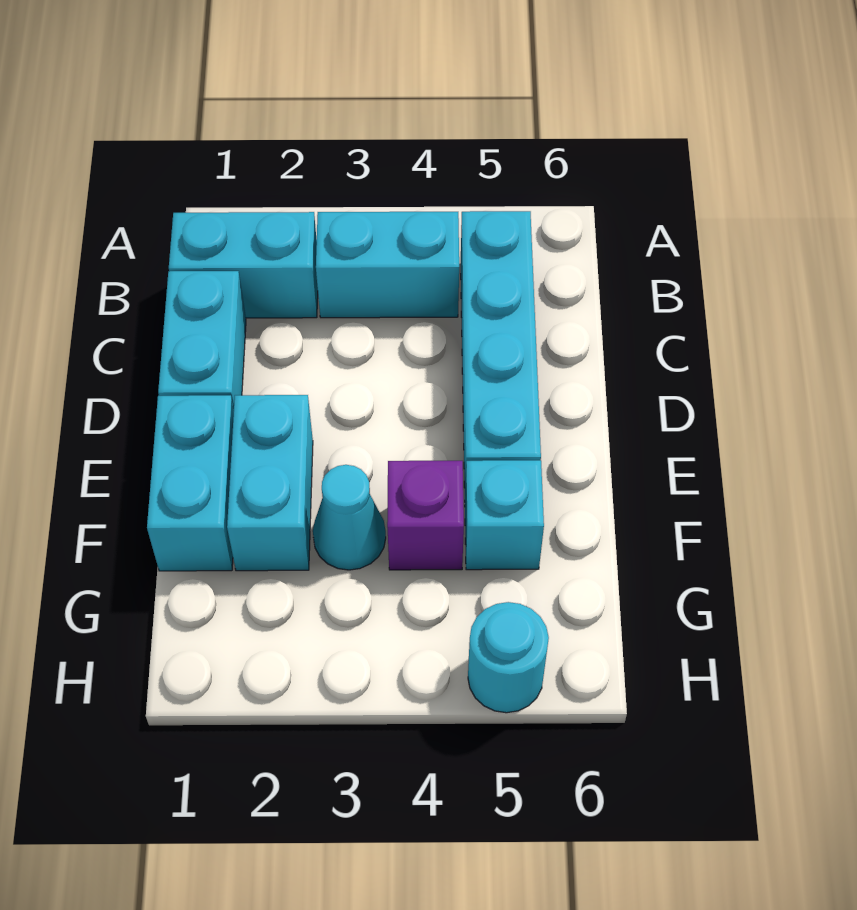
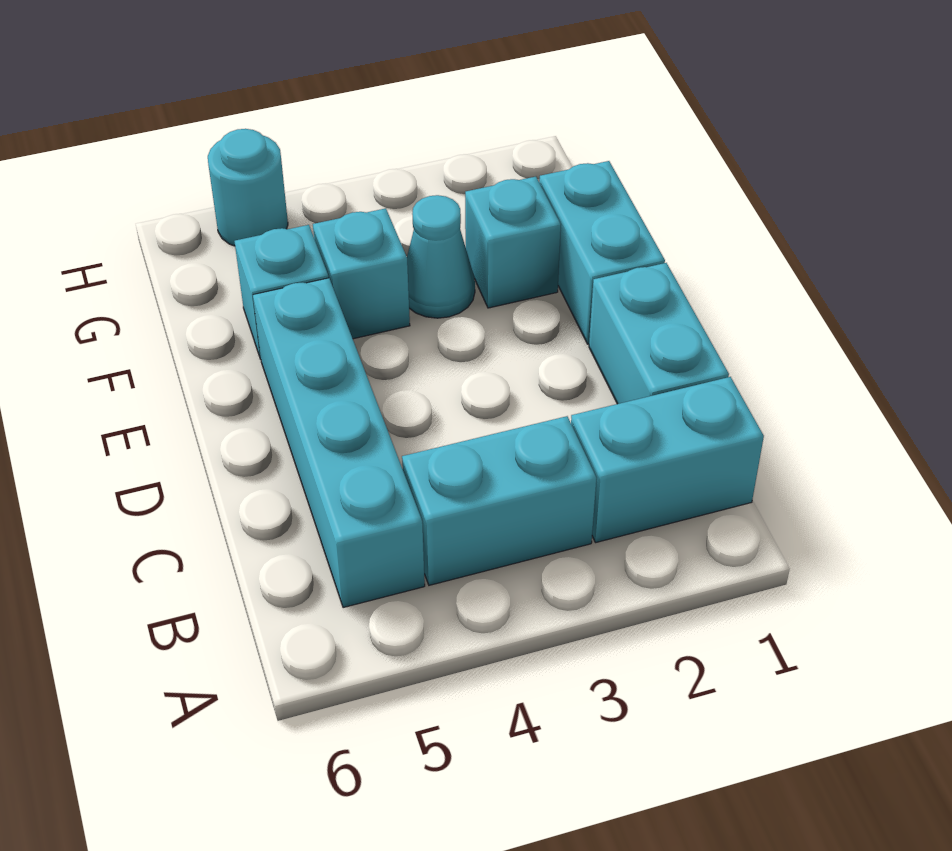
cyan brick E2:F2 level 1 -> cyan brick F2 level 1
purple brick F4 level 1 -> cyan brick F4 level 1

